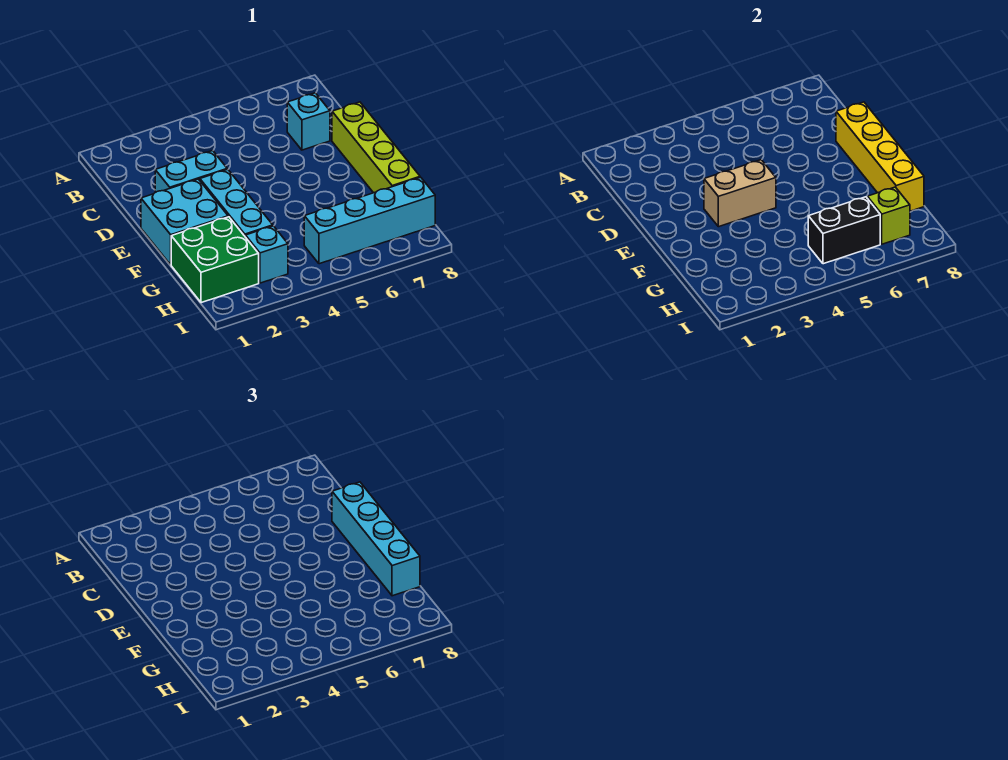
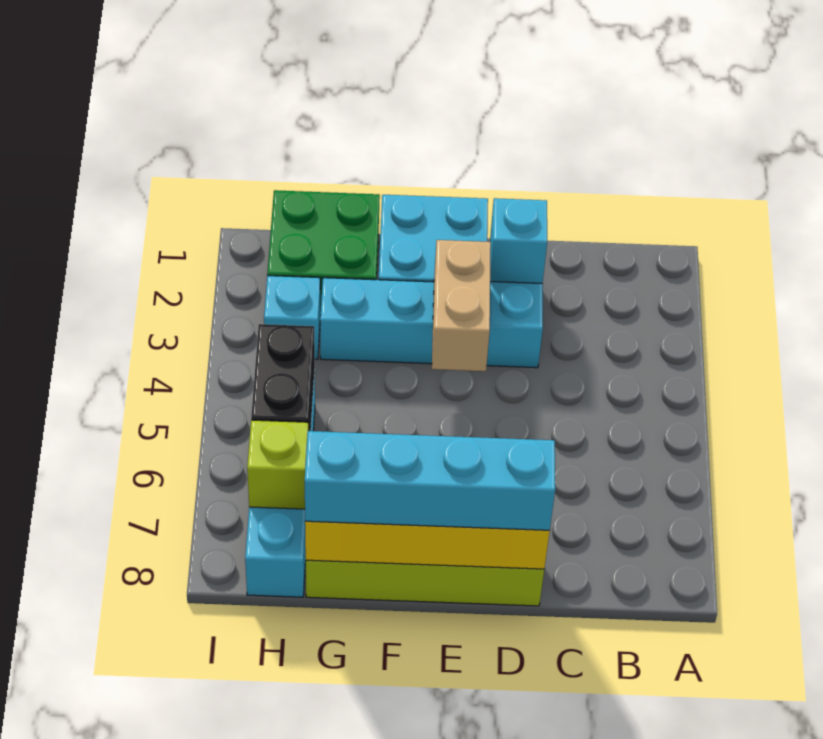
cyan brick C7 level 1 -> cyan brick D2 level 2

